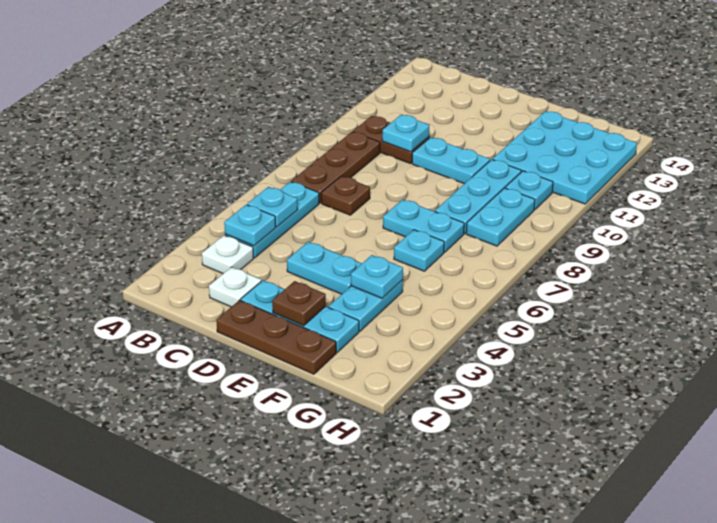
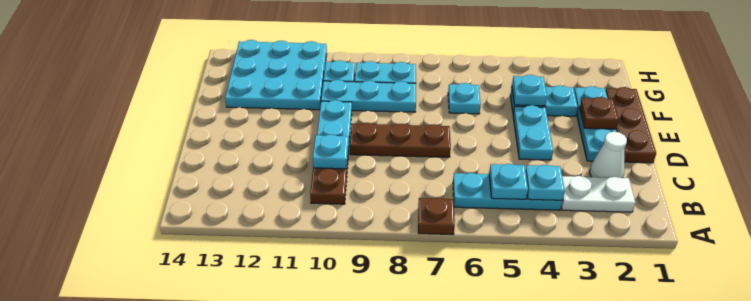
white plate B3 level 1 -> white plate B2:B3 level 1
brown plate B7:B9 level 1 -> brown plate D7:D9 level 1
white plate C2 level 1 -> white cone C2 level 1
brown plate C7 level 1 -> brown plate A7 level 1
cyan plate E7:F7 level 1 -> none

